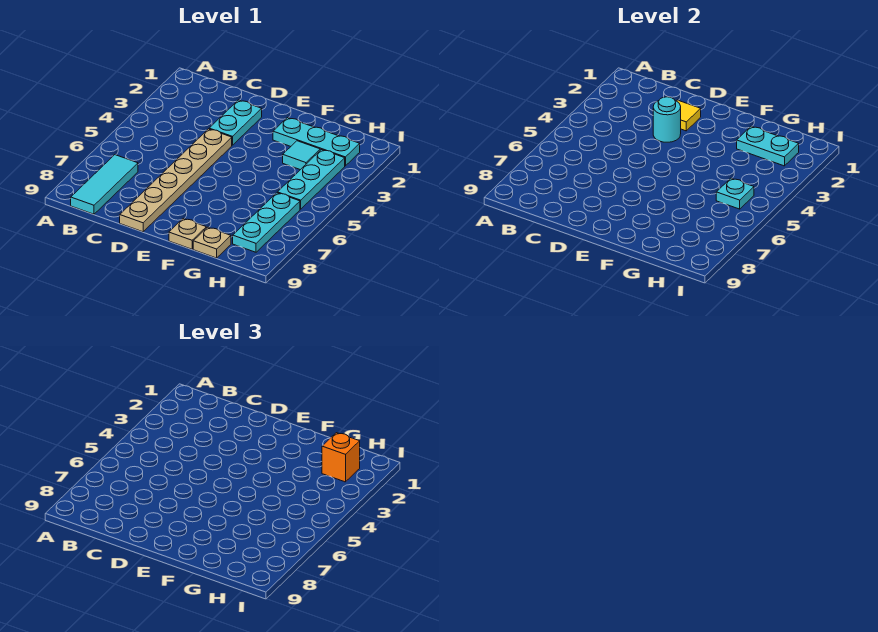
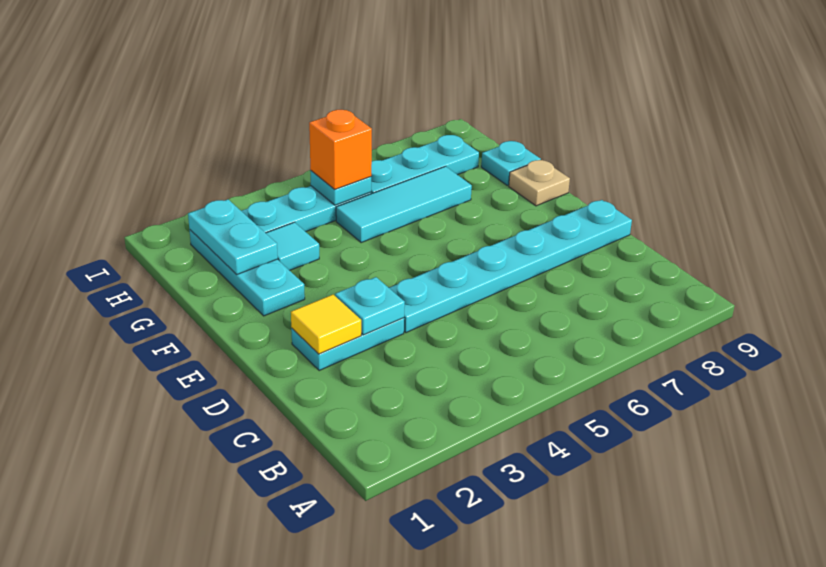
cyan tile B7:B9 level 1 -> cyan tile G5:G7 level 1
cyan round brick D3 level 2 -> cyan plate D3 level 2
tan plate D4:D9 level 1 -> cyan plate D4:D9 level 1
tan plate G9 level 1 -> cyan plate G9 level 1
orange brick H2 level 3 -> orange brick H5 level 3

